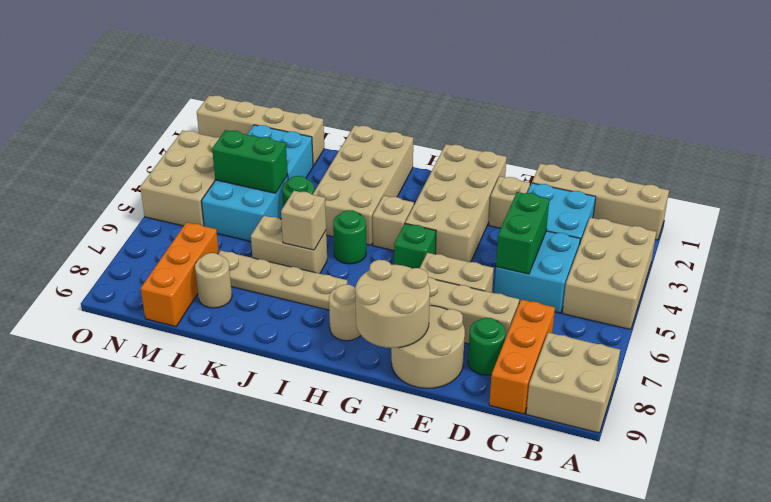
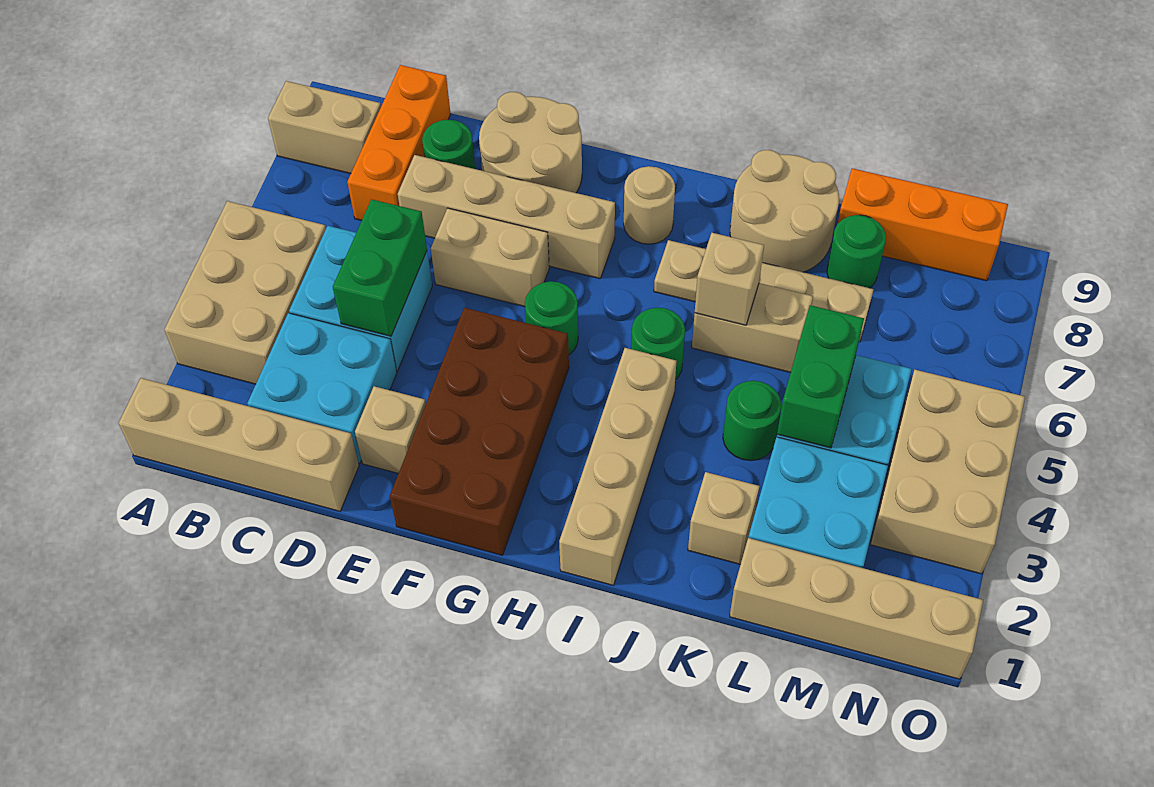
tan brick A8:B9 level 1 -> tan brick A8:B8 level 1
tan brick F1:G4 level 1 -> brown brick F1:G4 level 1
tan round brick F8:G9 level 2 -> tan round brick J8:K9 level 1
green brick G5 level 1 -> green round brick G5 level 1
tan brick H4 level 1 -> tan brick K2 level 1
tan brick I1:J4 level 1 -> tan brick I1:I4 level 1
green brick L4:M4 level 2 -> green brick L4:L5 level 2
tan round brick L8 level 1 -> green round brick L8 level 1
orange brick M7:M9 level 1 -> orange brick L9:N9 level 1

